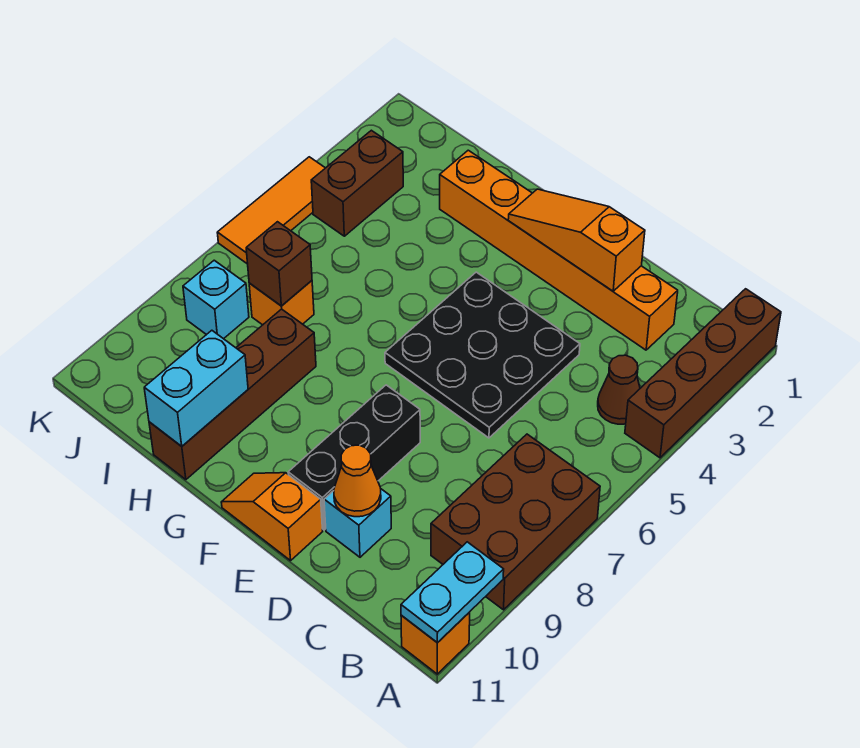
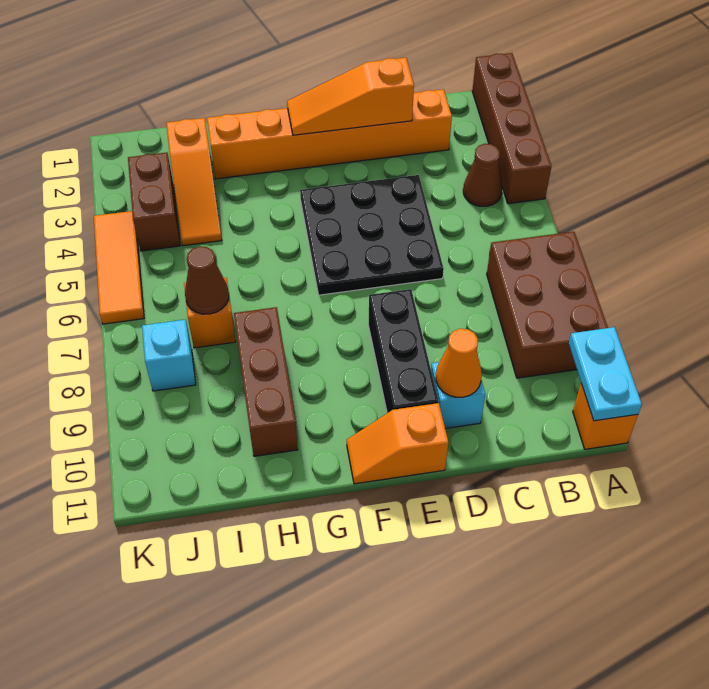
brown brick H8:H11 level 1 -> brown brick H8:H10 level 1
cyan brick H10:H11 level 2 -> none
none -> orange slope I2:I4 level 1 top 2
brown brick I7 level 2 -> brown cone I7 level 2

